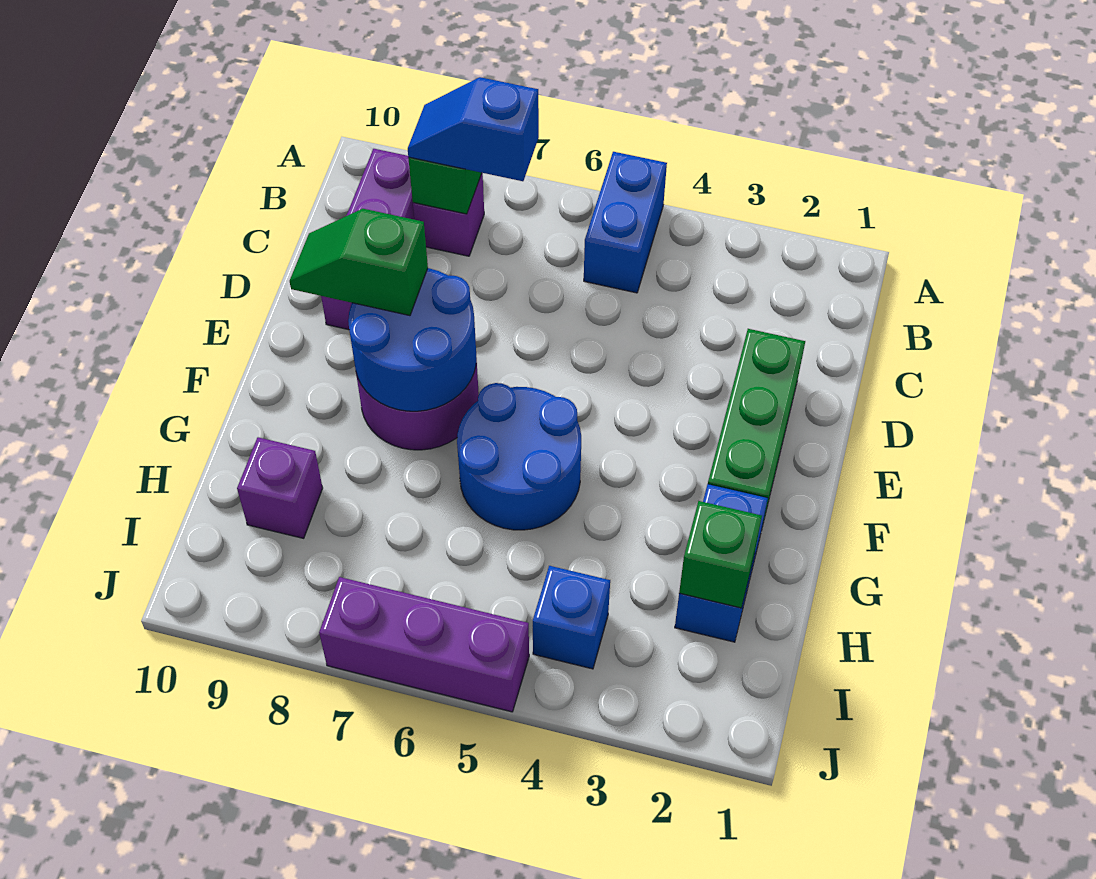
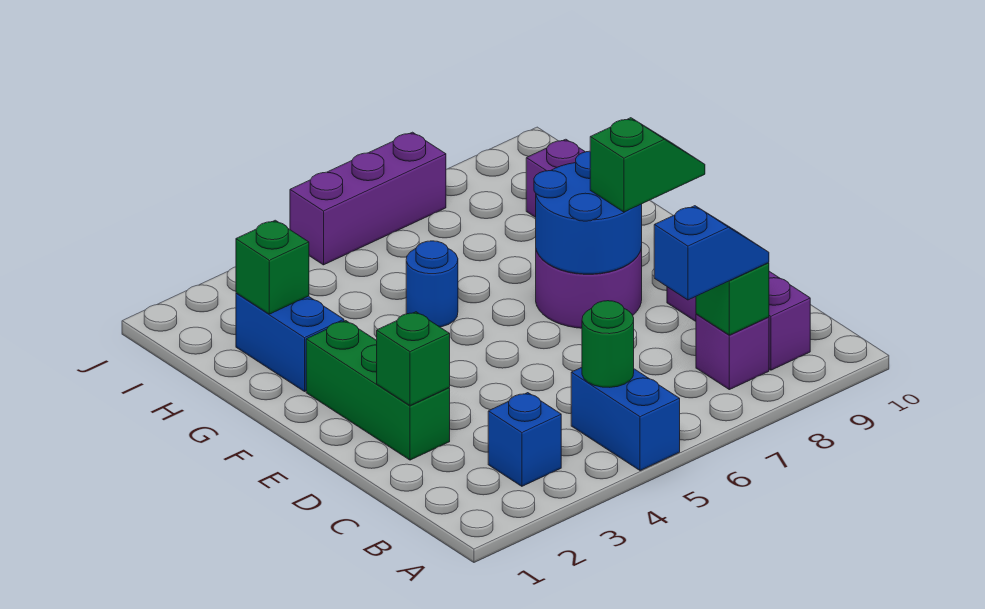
none -> green round brick B5 level 2
none -> green brick D2 level 2
blue round brick F5:G6 level 1 -> blue round brick G5 level 1
blue brick I4 level 1 -> blue brick B3 level 1

